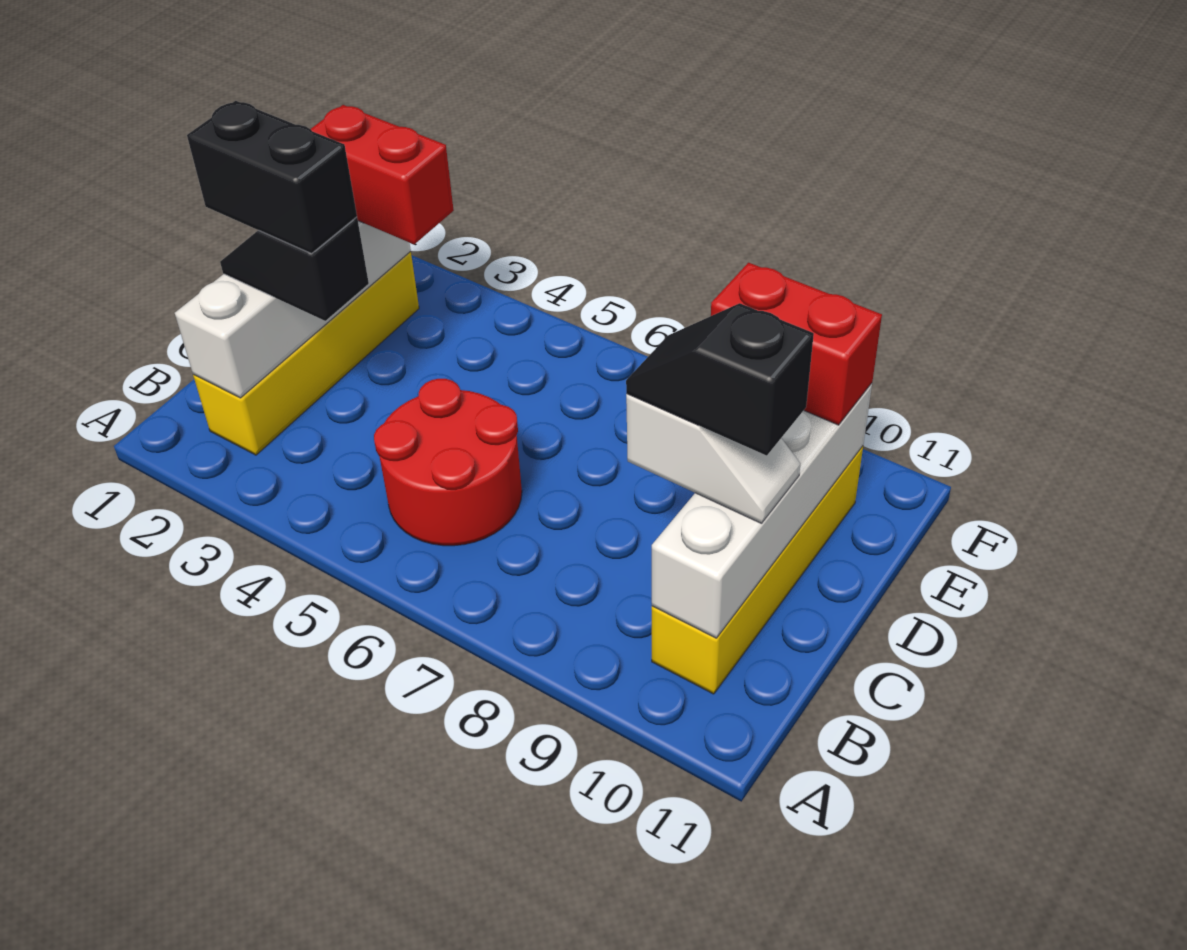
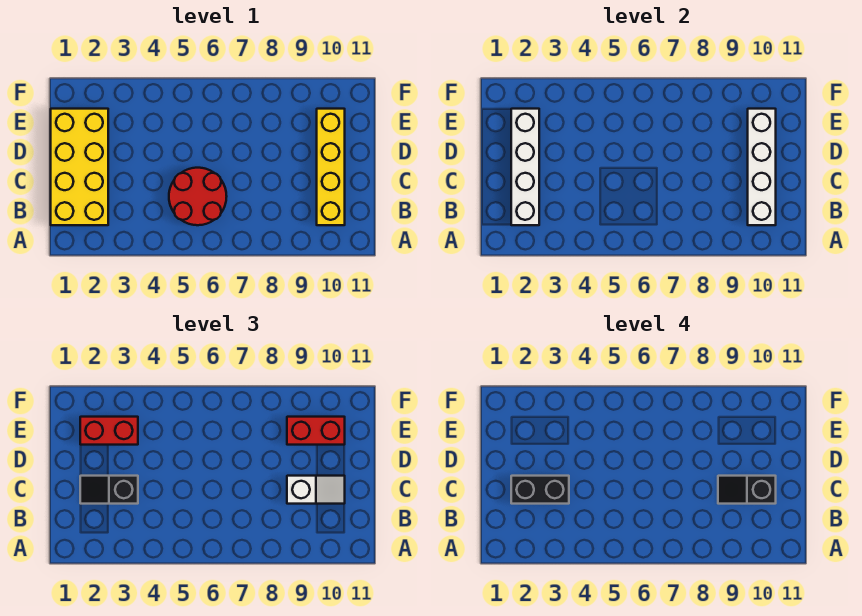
yellow brick B2:E2 level 1 -> yellow brick B1:E2 level 1

